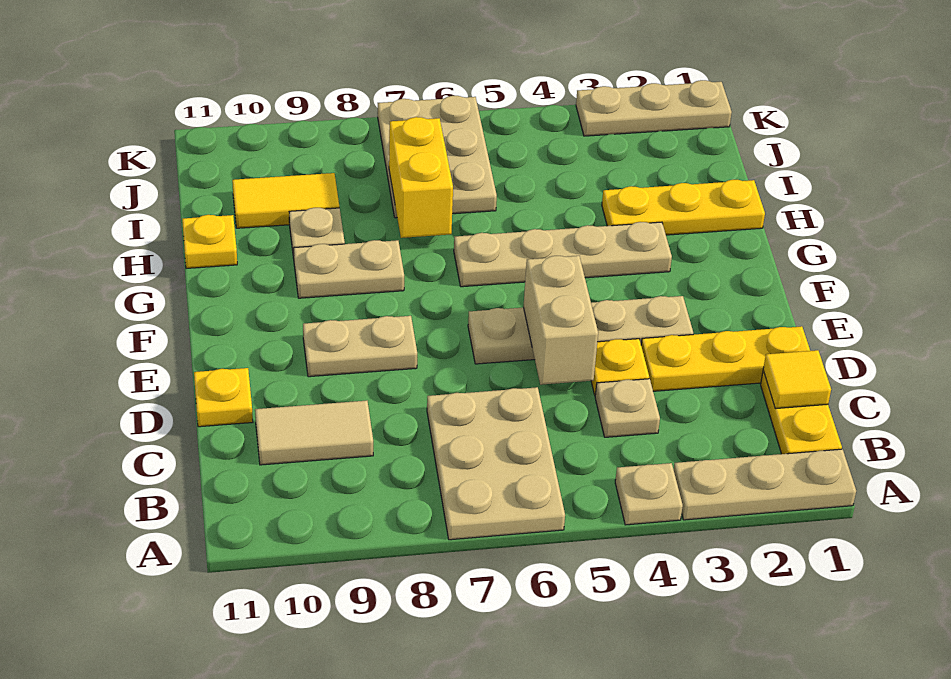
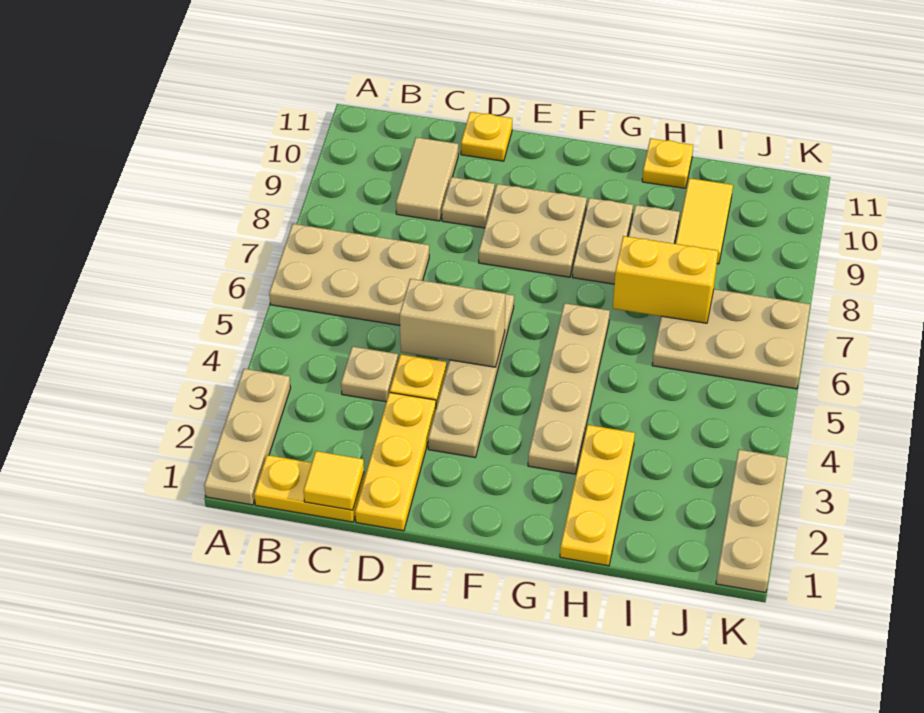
tan plate A4 level 1 -> tan plate D9 level 1
tan plate E8:E9 level 1 -> tan plate E8:F9 level 1

